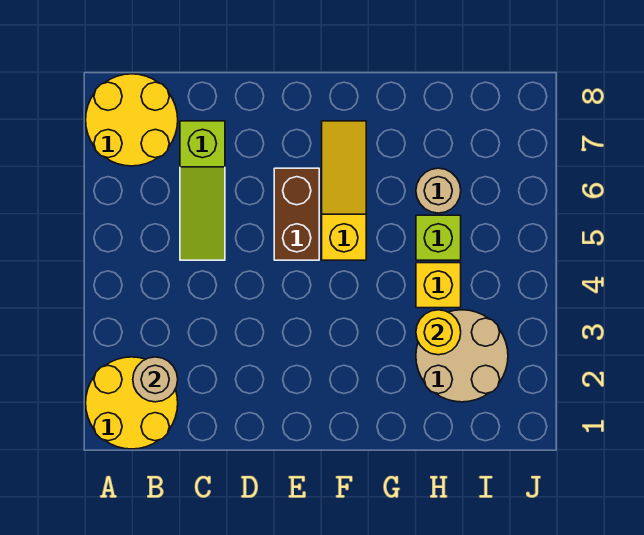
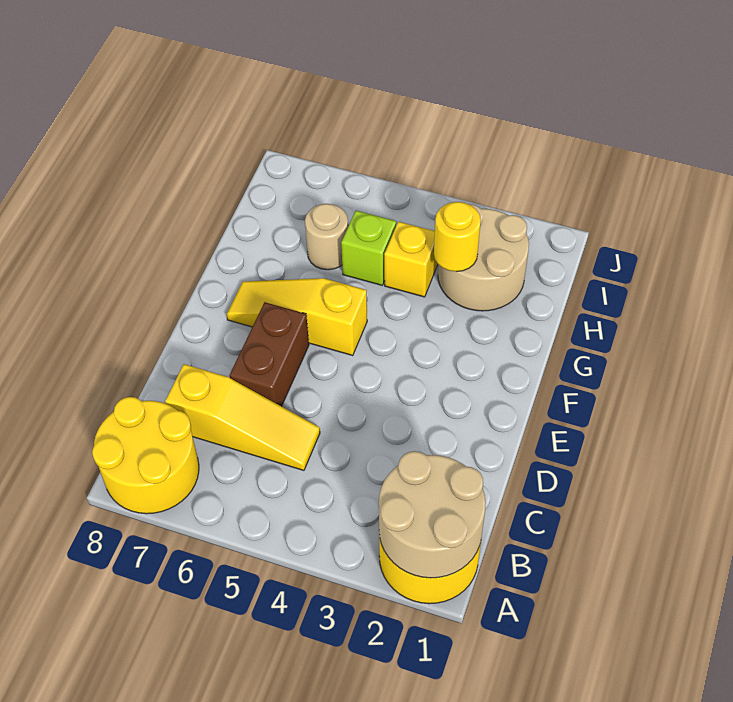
tan round brick B2 level 2 -> tan round brick A1:B2 level 2
lime slope C5:C7 level 1 top 7 -> yellow slope C5:C7 level 1 top 7
brown brick E5:E6 level 1 -> brown brick D6:E6 level 1

